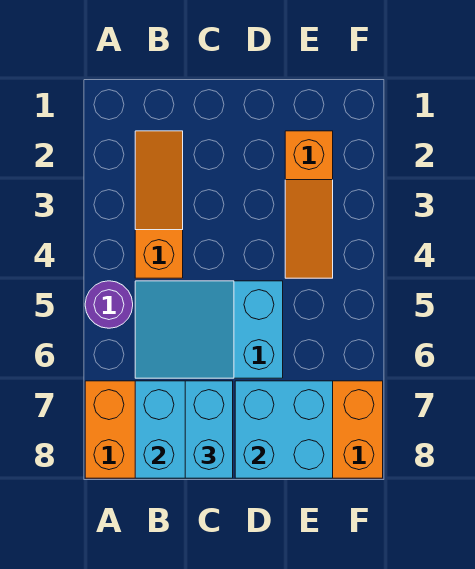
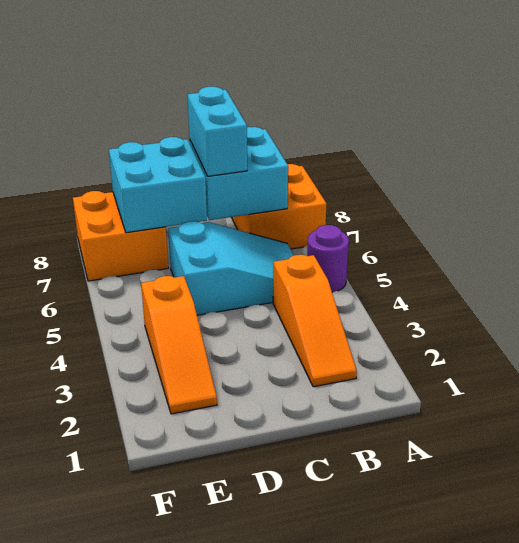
orange slope E2:E4 level 1 top 2 -> orange slope E2:E4 level 1 top 4

